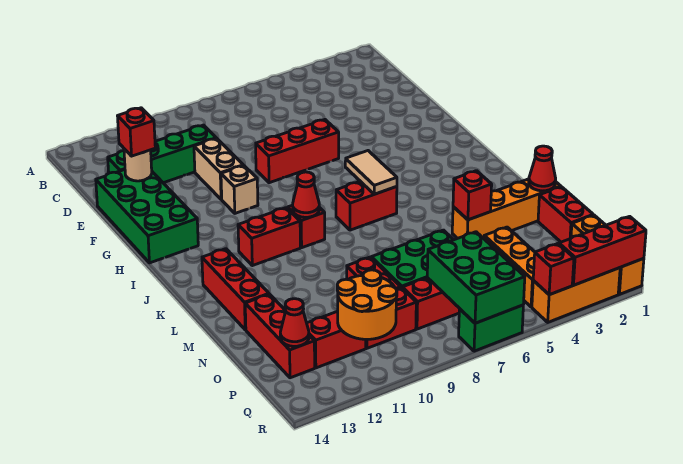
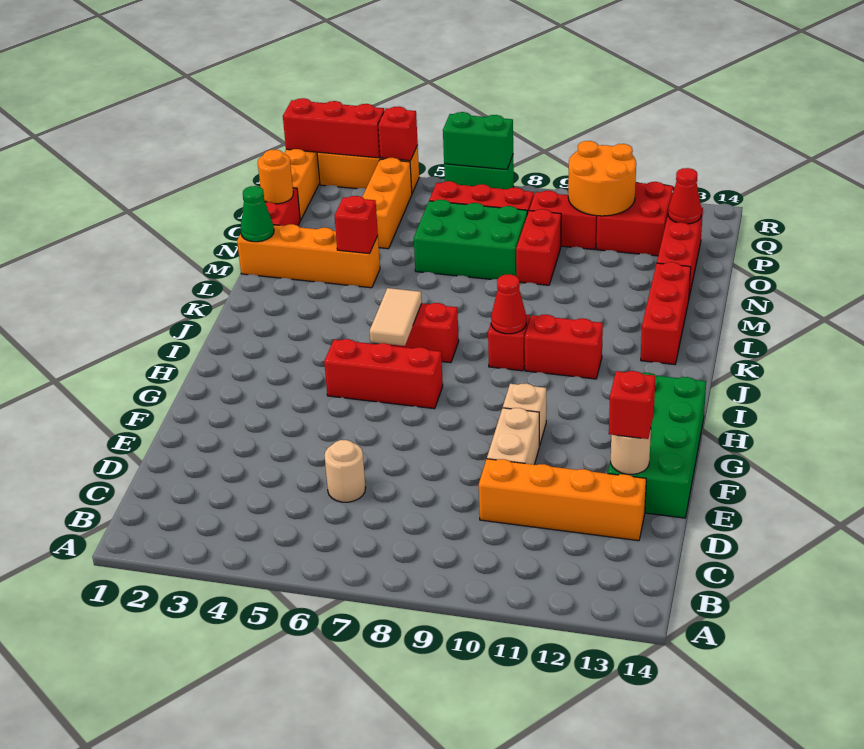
none -> tan round brick D6 level 1
green brick D10:D13 level 1 -> orange brick D10:D13 level 1
red brick F6:F8 level 1 -> red brick H5:H7 level 1
red cone M1 level 2 -> green cone M1 level 2
none -> orange round brick O1 level 2
green brick P6:R7 level 2 -> green brick R6:R7 level 2
red brick P11:P12 level 1 -> red brick P11:Q12 level 1

